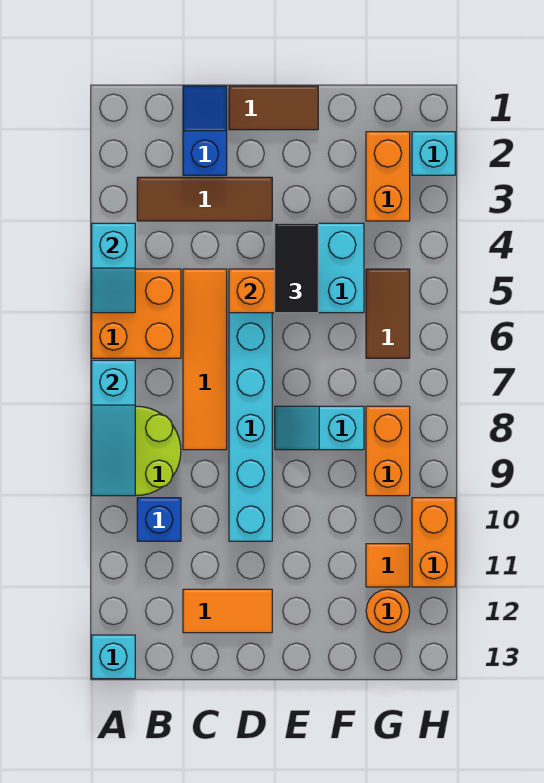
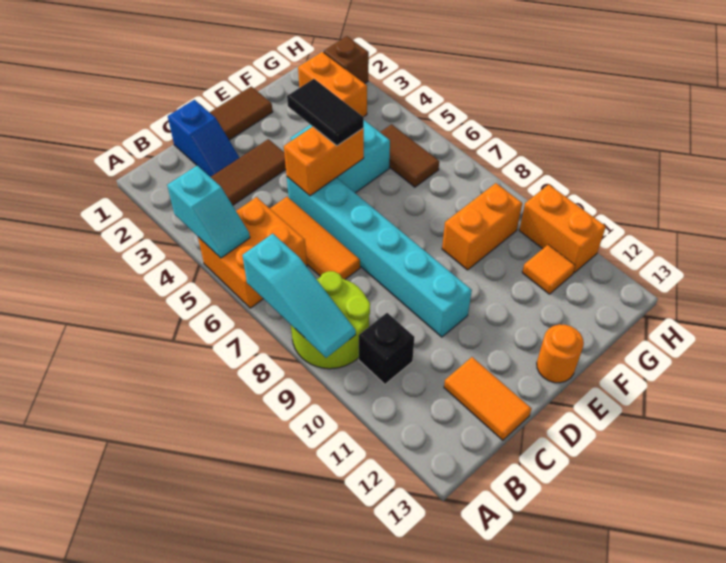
cyan brick A13 level 1 -> none
blue brick B10 level 1 -> black brick B10 level 1
blue slope C1:C2 level 1 top 2 -> blue slope C1:C2 level 1 top 1
orange tile C5:C8 level 1 -> orange tile C5:C7 level 1
orange tile C12:D12 level 1 -> orange tile C12:C13 level 1
cyan slope E8:F8 level 1 top F -> none
orange brick G8:G9 level 1 -> orange brick F9:G9 level 1
orange round brick G12 level 1 -> orange round brick E13 level 1
cyan brick H2 level 1 -> brown brick H2 level 1

